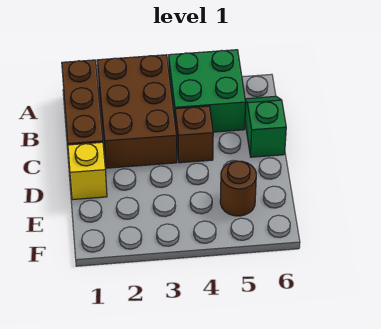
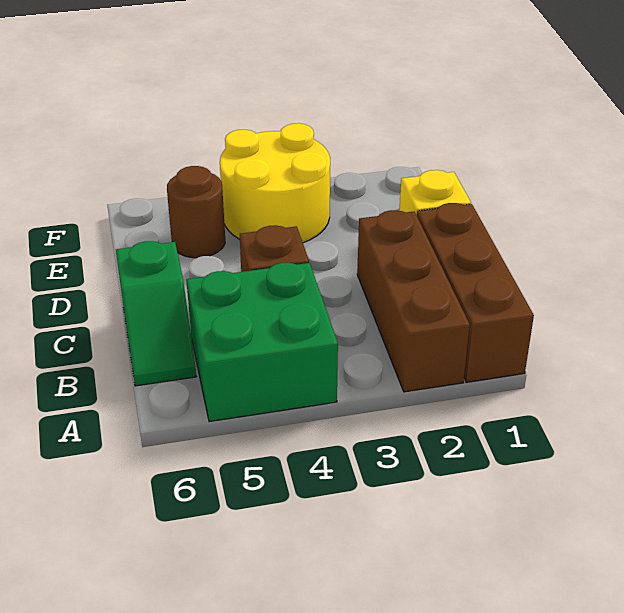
brown brick A2:C3 level 1 -> brown brick A2:C2 level 1
none -> yellow round brick E3:F4 level 1

